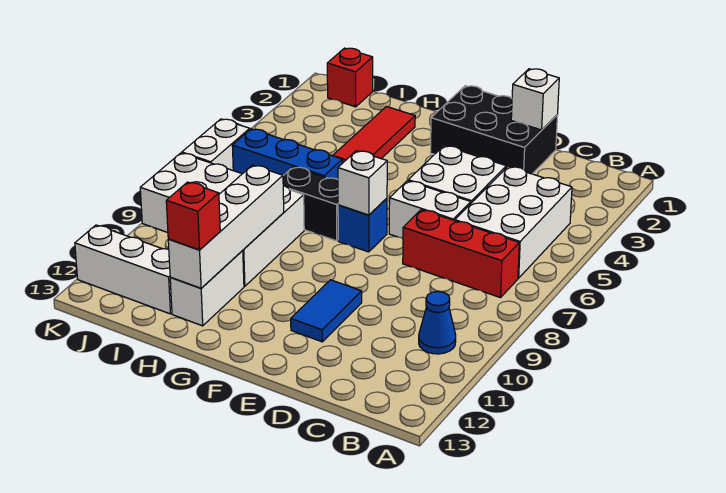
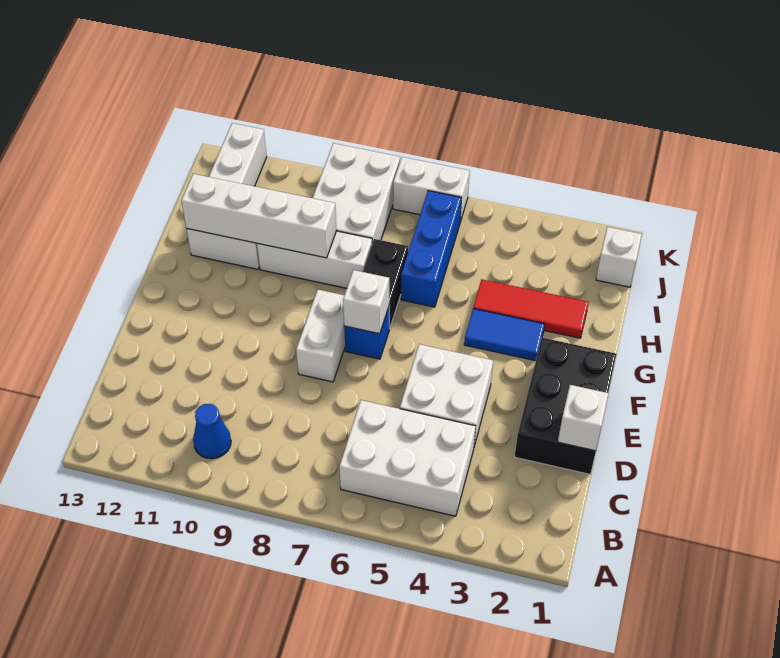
red brick B7:D7 level 1 -> none
white brick D6:E6 level 1 -> white brick E8:F8 level 1
blue tile E10:E11 level 1 -> blue tile G3:G4 level 1
red brick H12 level 3 -> none
red brick J1 level 1 -> white brick J1 level 1

